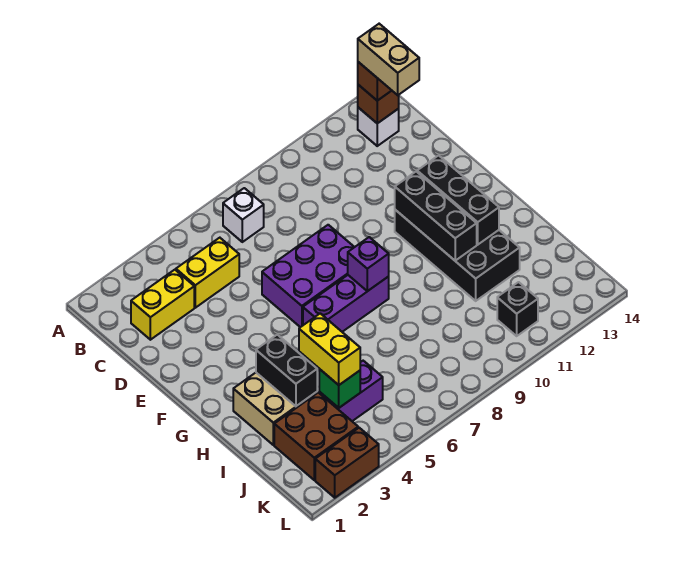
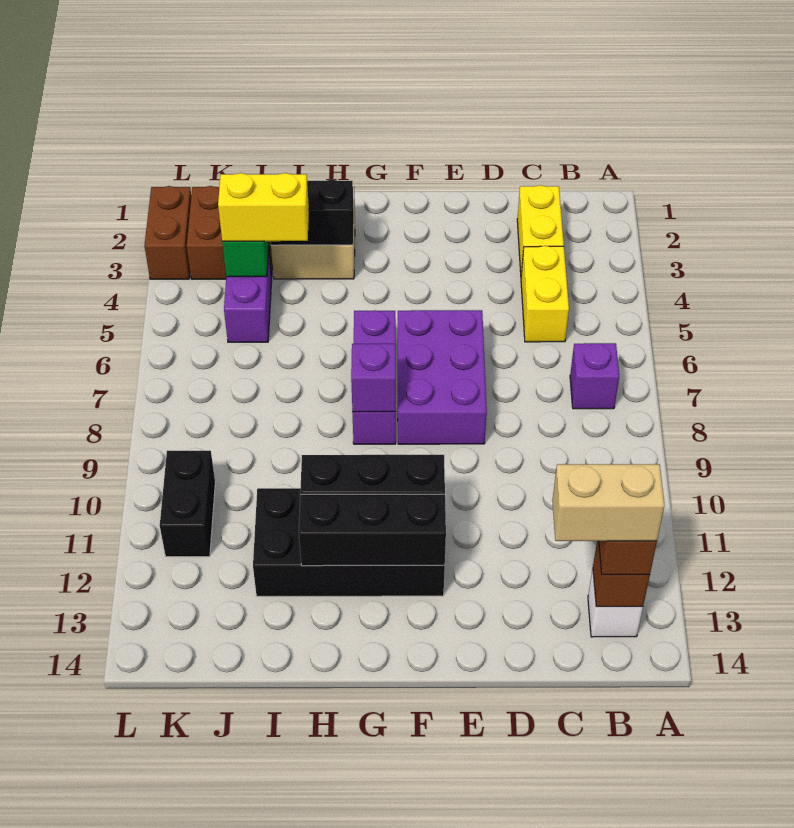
white brick B7 level 1 -> purple brick B7 level 1
black brick K11 level 1 -> black brick K10:K11 level 1

